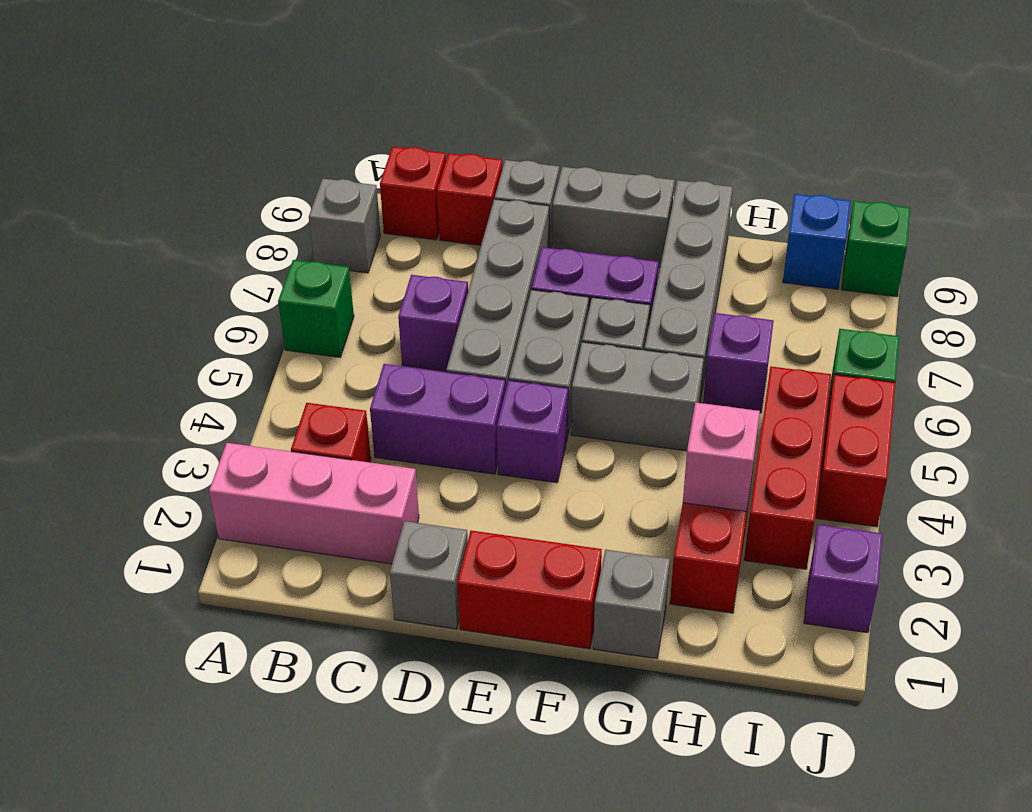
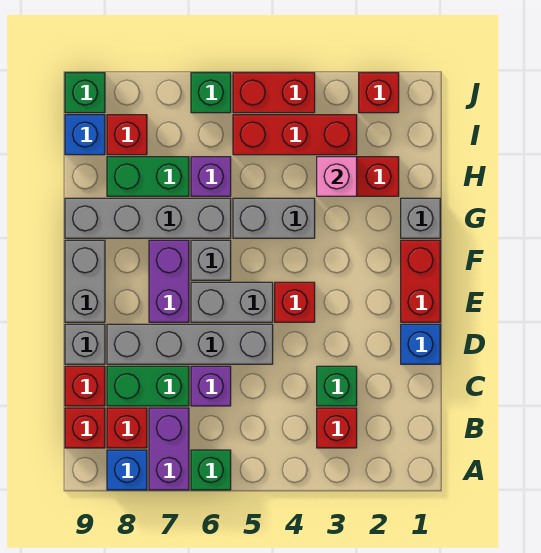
pink brick A2:C2 level 1 -> none
grey brick A8 level 1 -> blue brick A8 level 1
none -> red brick B8 level 1
none -> green brick C3 level 1
purple brick C4:D4 level 1 -> purple brick A7:B7 level 1
none -> green brick C7:C8 level 1
grey brick D1 level 1 -> blue brick D1 level 1
purple brick E4 level 1 -> red brick E4 level 1
grey brick F5:G5 level 1 -> grey brick G4:G5 level 1
none -> green brick H7:H8 level 1
none -> red brick I8 level 1
purple brick J2 level 1 -> red brick J2 level 1

